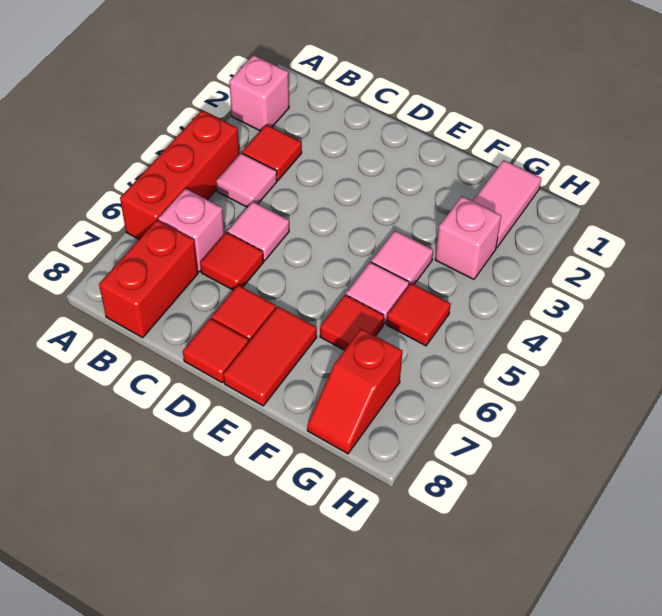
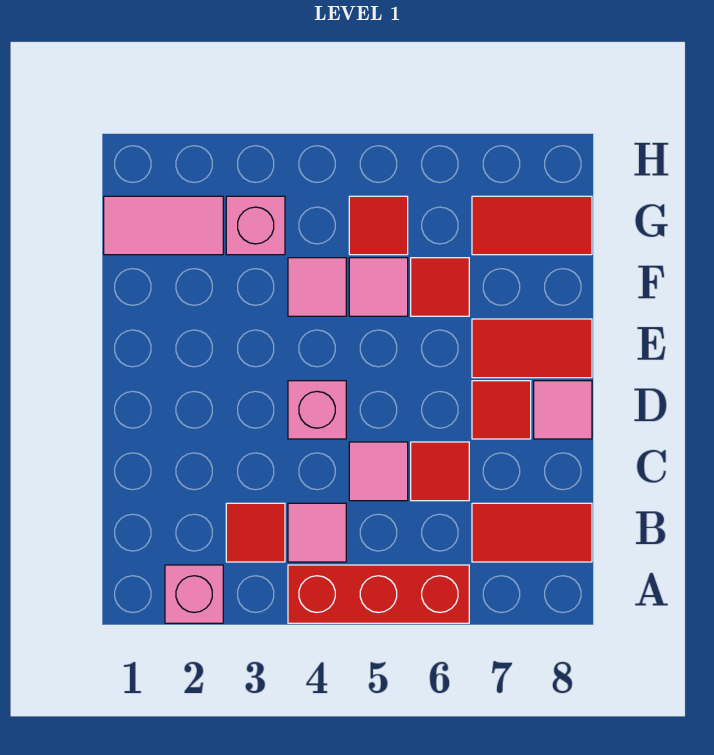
pink brick B6 level 1 -> pink brick D4 level 1
red brick B7:B8 level 1 -> red tile B7:B8 level 1
red tile D8 level 1 -> pink tile D8 level 1
red slope G7:G8 level 1 top 7 -> red tile G7:G8 level 1

